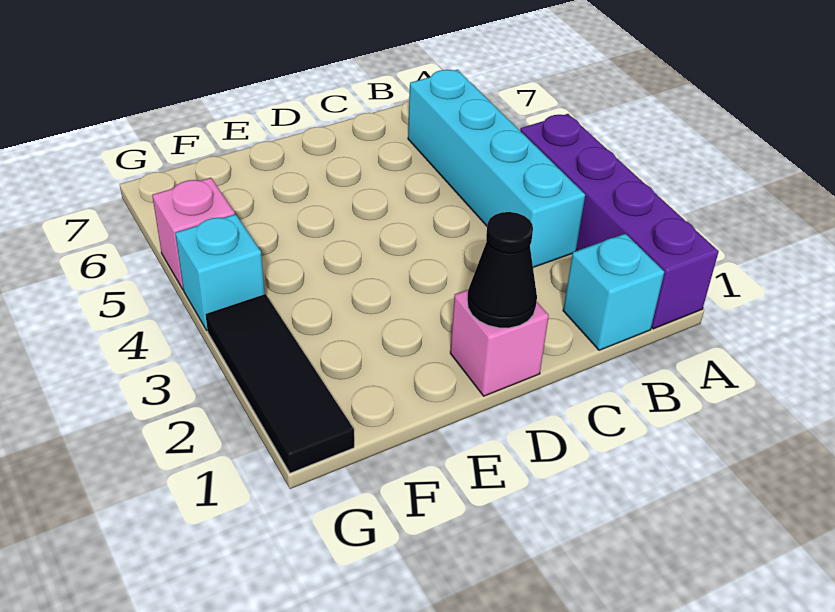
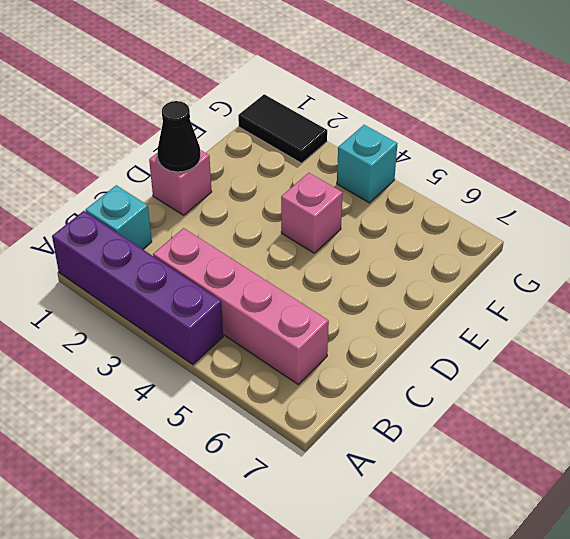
cyan brick B3:B6 level 1 -> pink brick B3:B6 level 1
black tile G1:G3 level 1 -> black tile G1:G2 level 1
pink brick G5 level 1 -> pink brick E4 level 1

